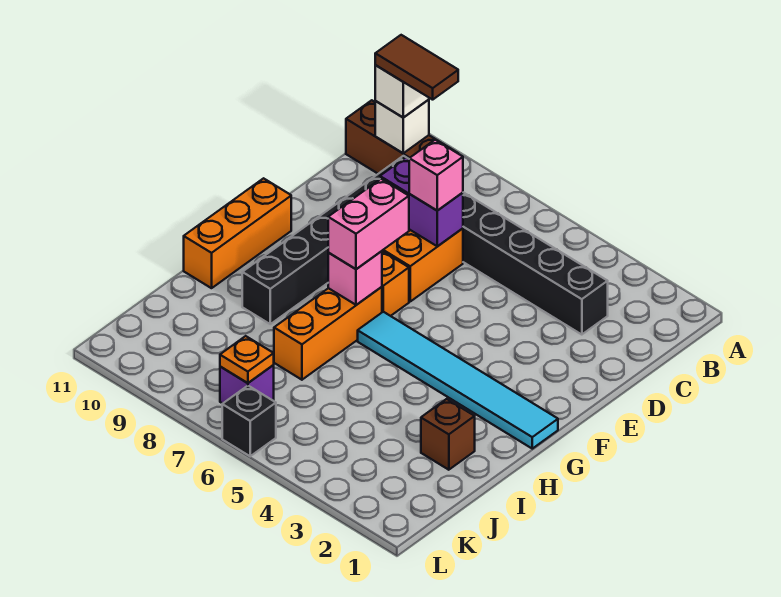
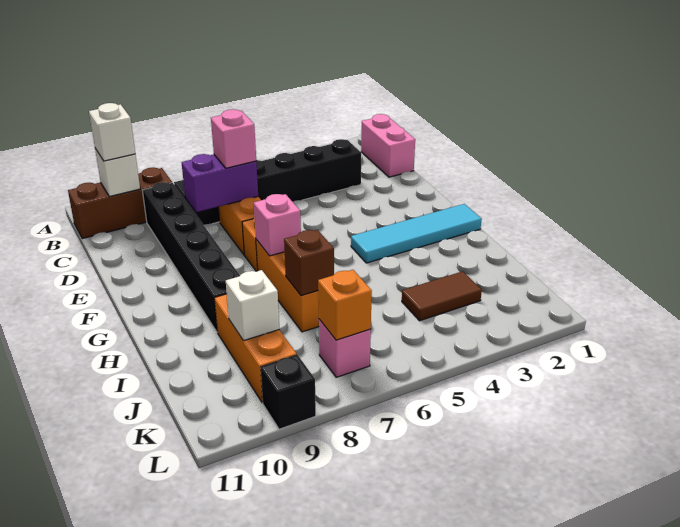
brown tile B9:B10 level 4 -> brown tile J3:J4 level 1
pink brick F7:G7 level 3 -> pink brick B1:C1 level 1
orange brick F11:H11 level 1 -> orange brick I9:K9 level 1
cyan tile G1:G6 level 1 -> cyan tile G1:G4 level 1
brown brick I2 level 1 -> brown brick I7 level 2
none -> white brick J9 level 2
purple brick K7 level 1 -> pink brick K7 level 1
orange plate K7 level 2 -> orange brick K7 level 2
black brick L6 level 1 -> black brick L9 level 1

